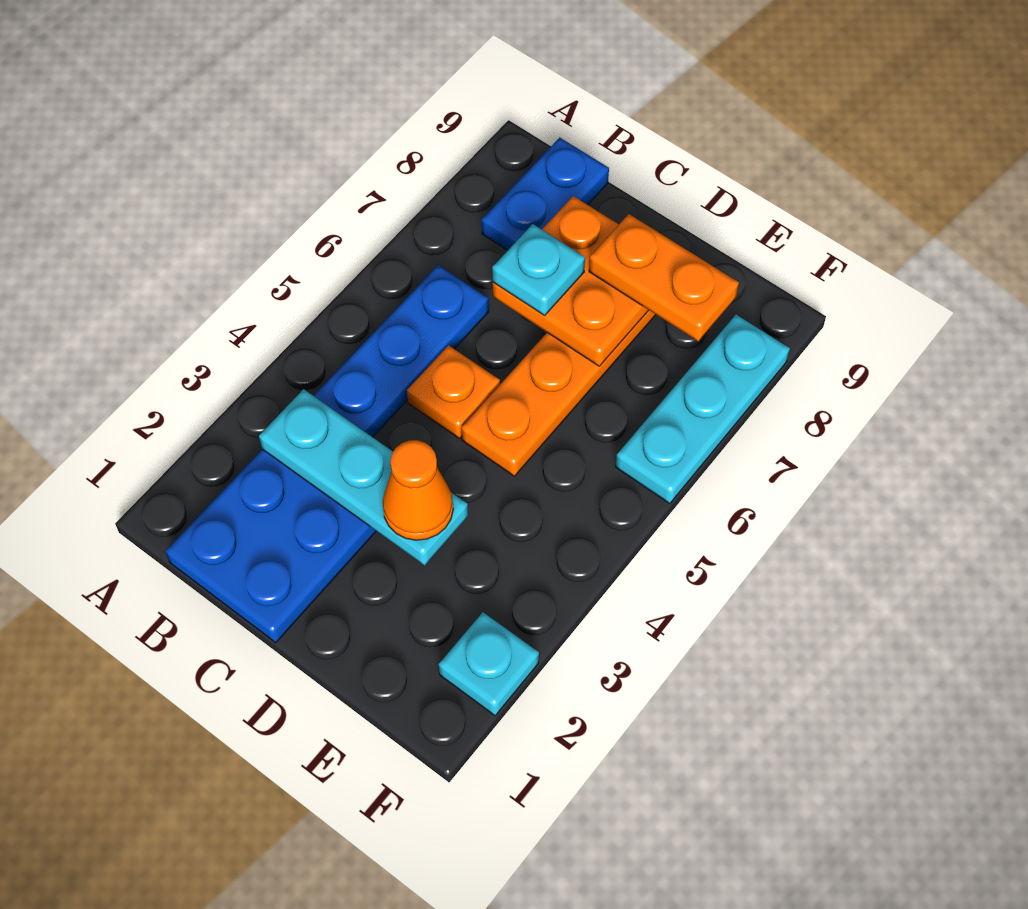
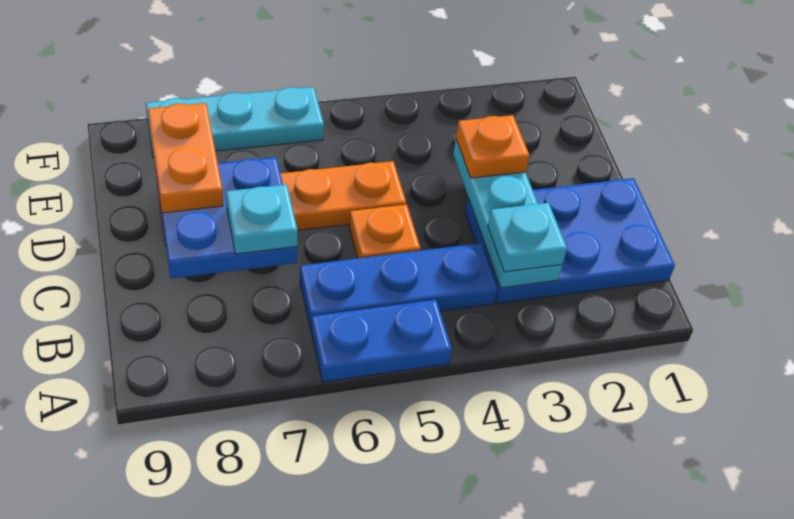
blue plate B8:B9 level 1 -> blue plate A5:A6 level 1
orange plate C7:D8 level 2 -> blue plate C7:D8 level 2
orange cone D3 level 3 -> orange plate D3 level 3
cyan plate F2 level 1 -> cyan plate B3 level 3

